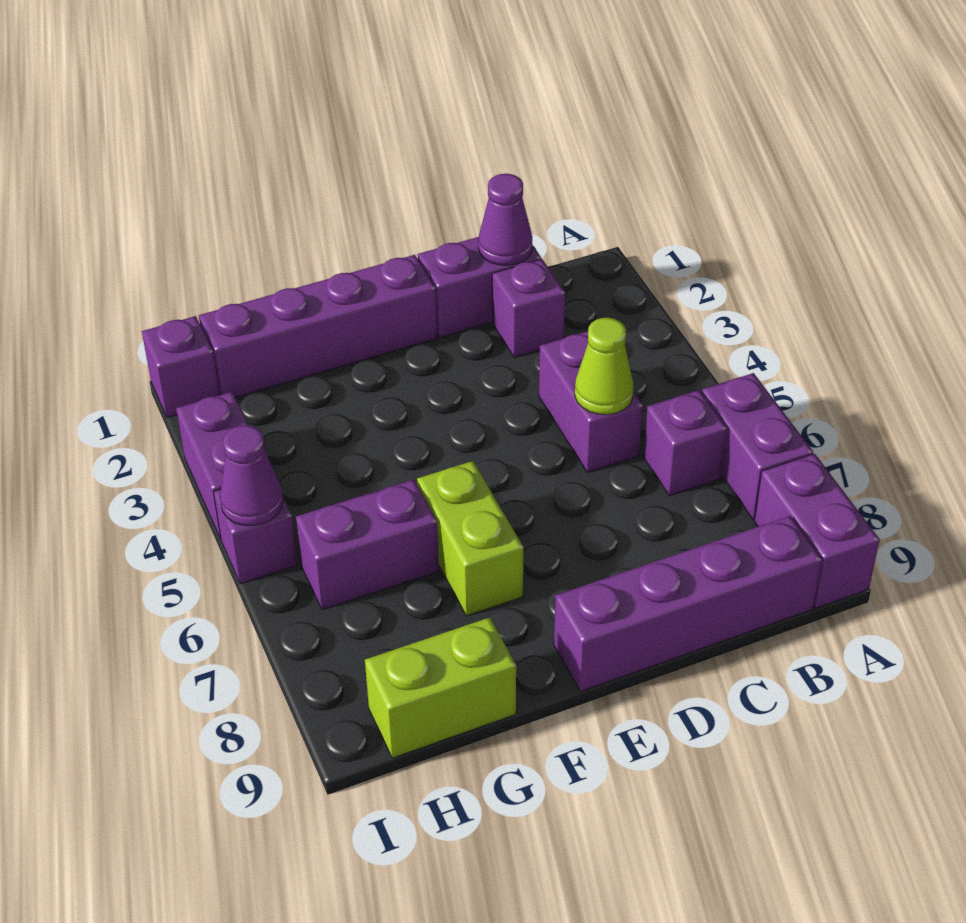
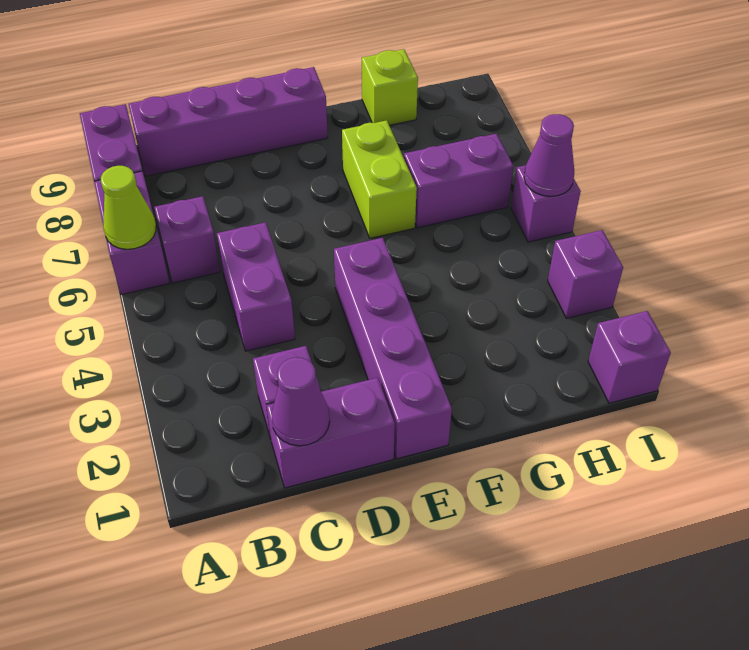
lime cone C5 level 2 -> lime cone A6 level 2
purple brick E1:H1 level 1 -> purple brick E1:E4 level 1
lime brick G9:H9 level 1 -> lime brick G9 level 1
purple brick I3:I4 level 1 -> purple brick I3 level 1

